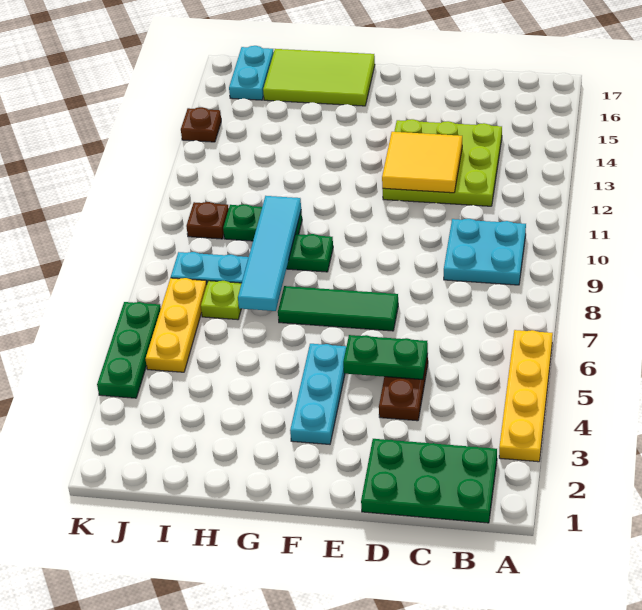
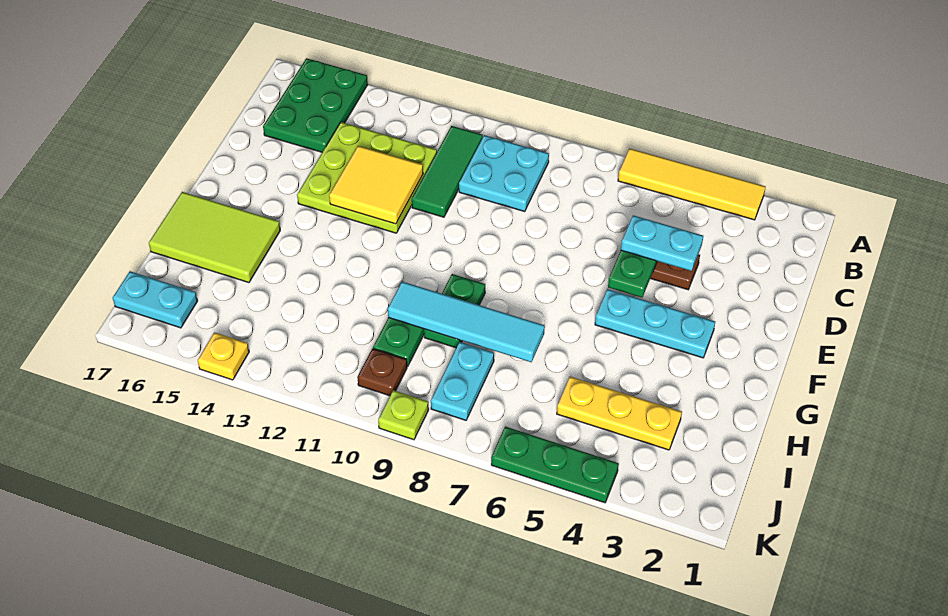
yellow plate A3:A6 level 1 -> yellow tile A3:A6 level 1
green plate B1:D2 level 1 -> green plate A15:C16 level 1
none -> cyan plate D4:D5 level 3
green tile E7:G7 level 1 -> green tile B11:D11 level 1
lime tile G16:I17 level 1 -> lime tile G15:H17 level 1
lime plate I7 level 1 -> lime plate K9 level 1
yellow plate J5:J7 level 1 -> yellow plate I3:I5 level 1
brown plate K14 level 1 -> yellow plate K14 level 1

